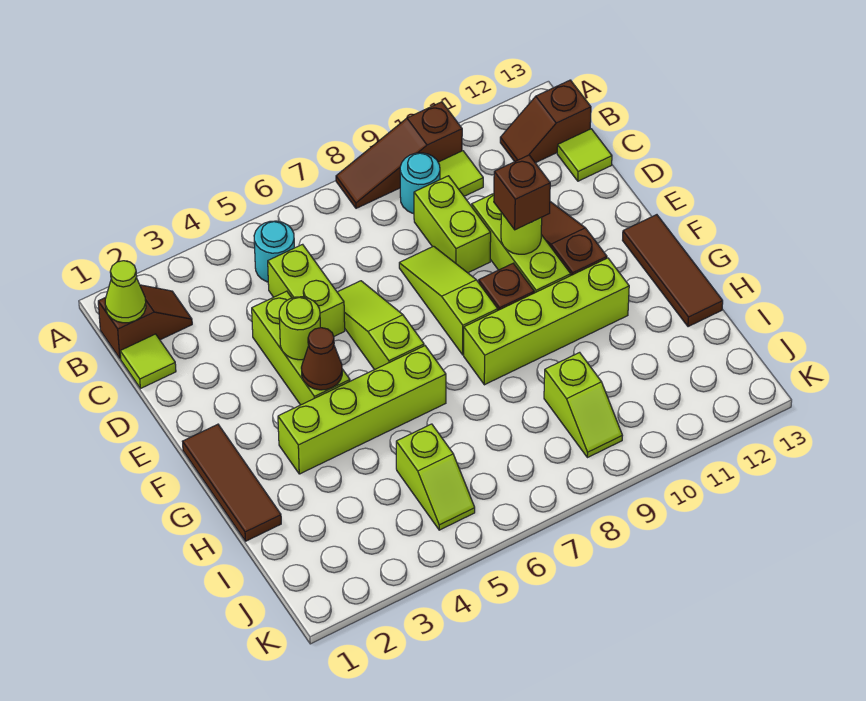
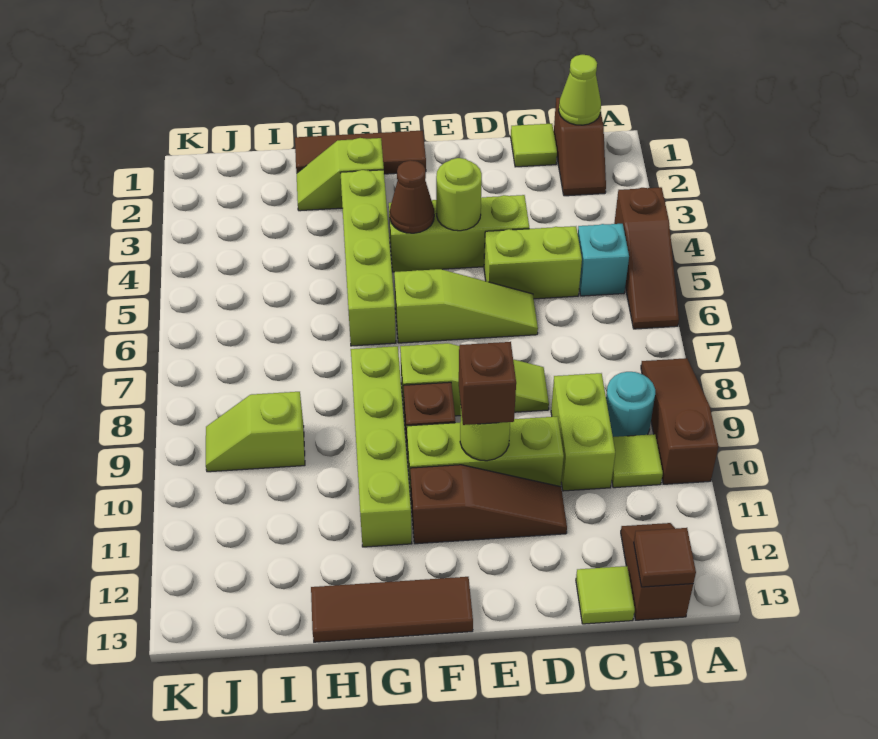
none -> brown slope A4:A6 level 1 top 4
cyan round brick B5 level 1 -> cyan brick B5 level 1
none -> brown tile B13 level 2
lime brick C9:D9 level 1 -> lime brick C9:C10 level 1
lime slope I5:J5 level 1 top I -> lime slope G2:H2 level 1 top G

